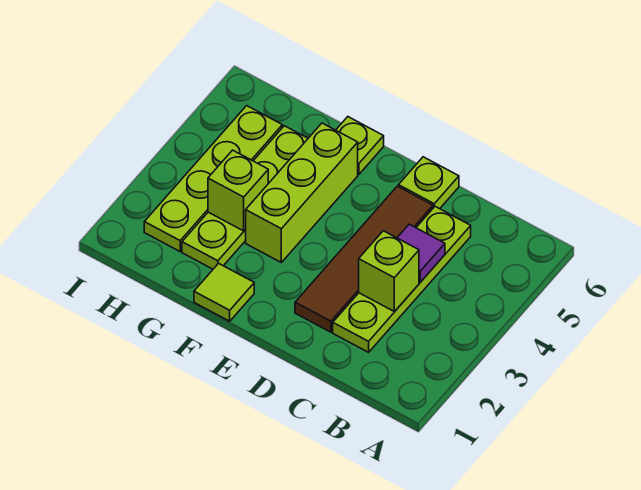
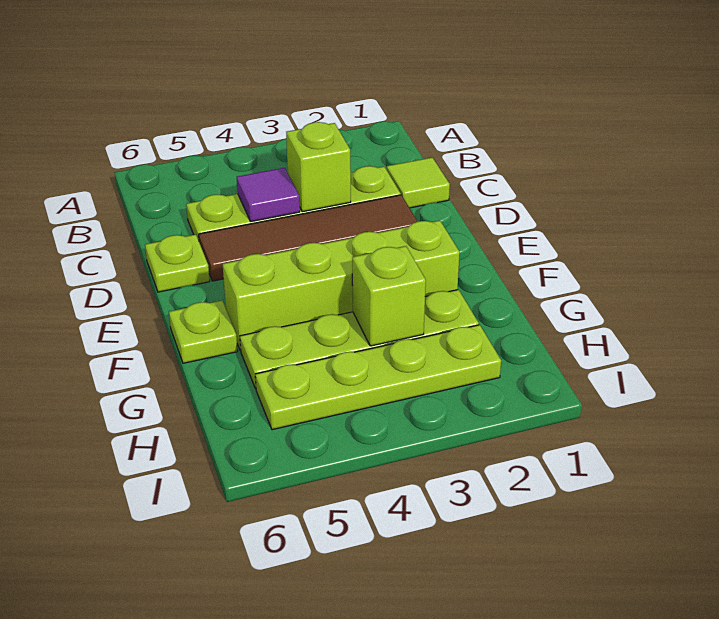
lime tile F1 level 1 -> lime tile C1 level 1
lime brick F3:F5 level 1 -> lime brick F2:F5 level 1

